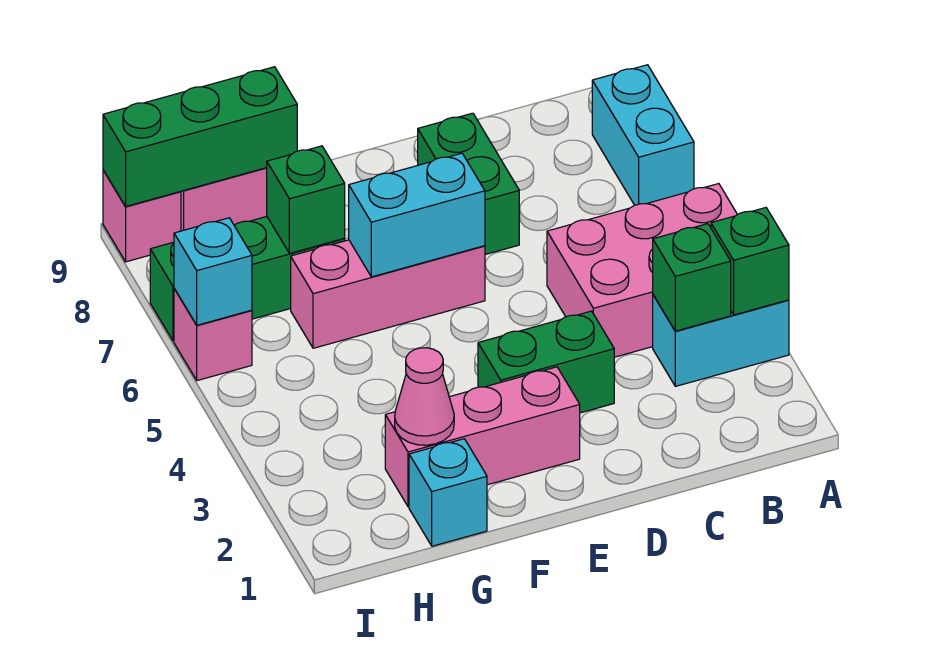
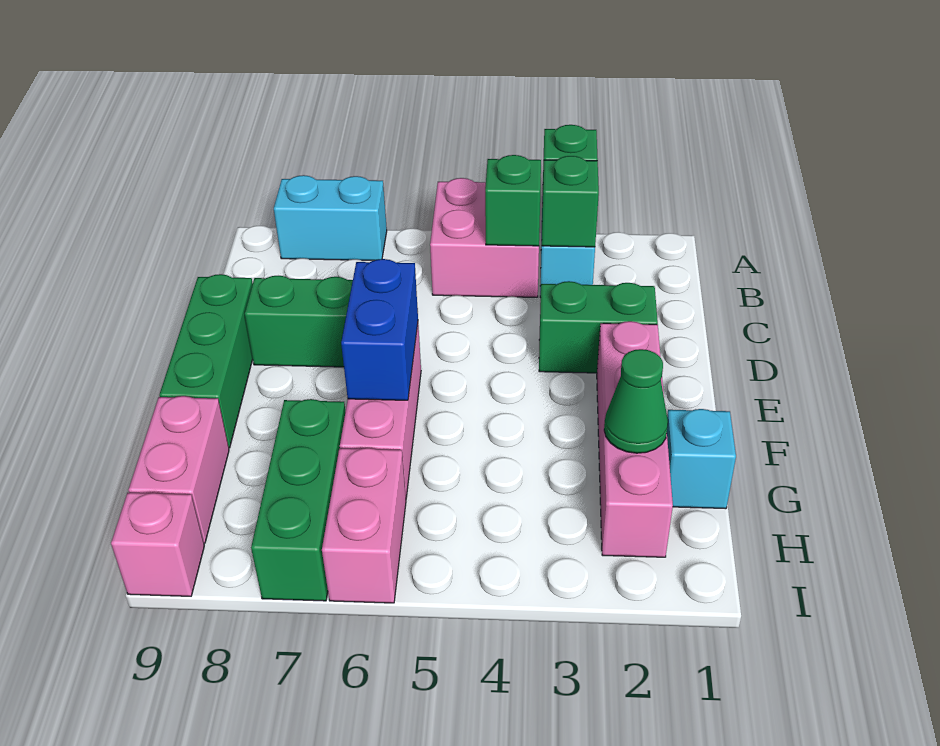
pink brick A4:C5 level 1 -> pink brick A4:B5 level 1
green brick D3:E3 level 1 -> green brick D2:D3 level 1
pink brick E2:G2 level 1 -> pink brick E2:H2 level 1
cyan brick E6:F6 level 2 -> blue brick E6:F6 level 2
pink cone G2 level 2 -> green cone G2 level 2
green brick G7 level 2 -> green brick B4 level 2
green brick G9:I9 level 2 -> green brick D9:F9 level 1
pink brick I6 level 1 -> pink brick H6:I6 level 1
cyan brick I6 level 2 -> none

